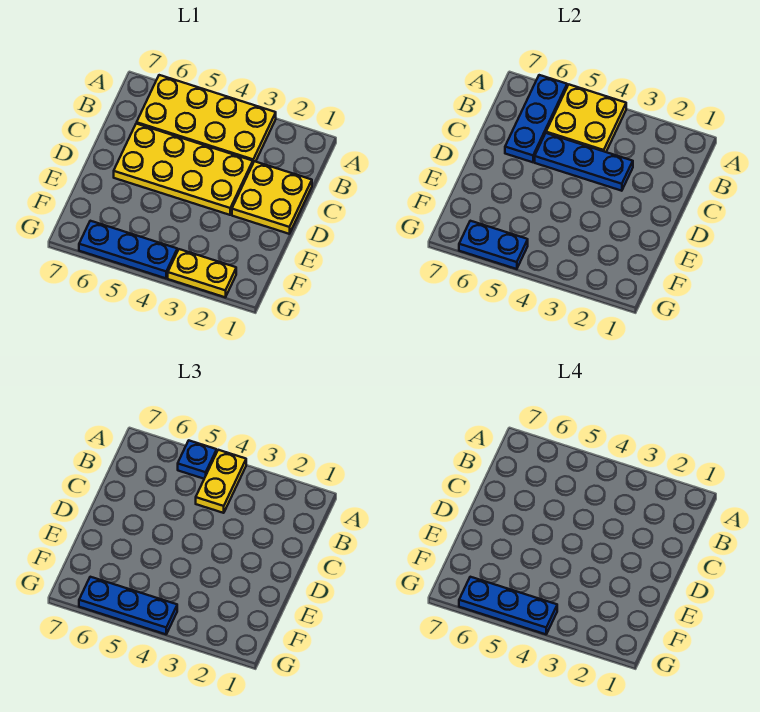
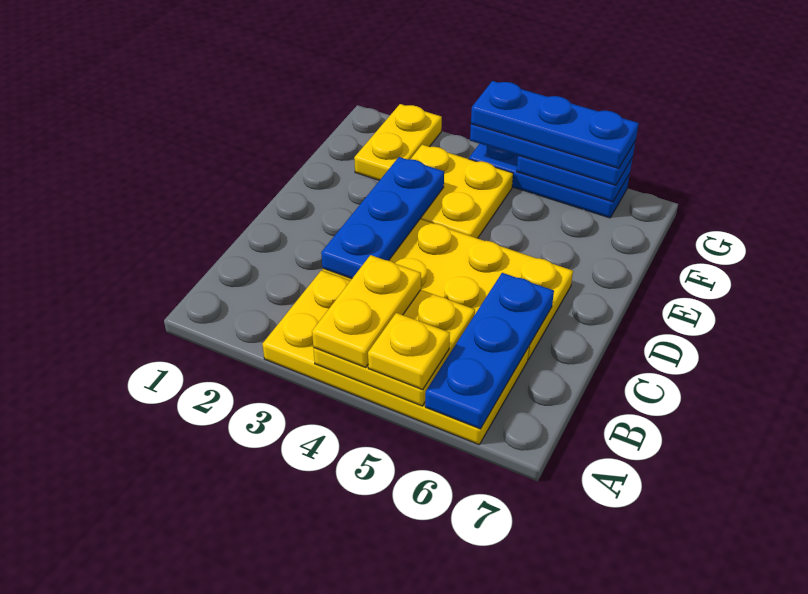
blue plate A5 level 3 -> yellow plate A5 level 3
yellow plate C1:D2 level 1 -> yellow plate E3:F4 level 1
blue plate C3:C5 level 2 -> blue plate C3:E3 level 2
yellow plate G2:G3 level 1 -> yellow plate F2:G2 level 1

